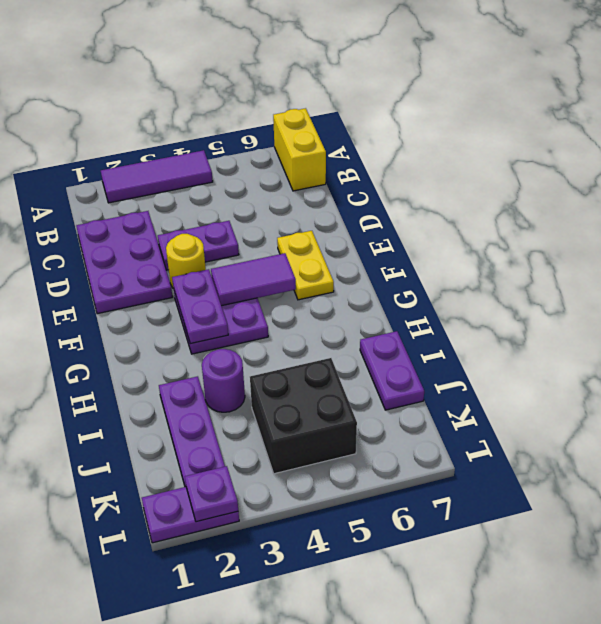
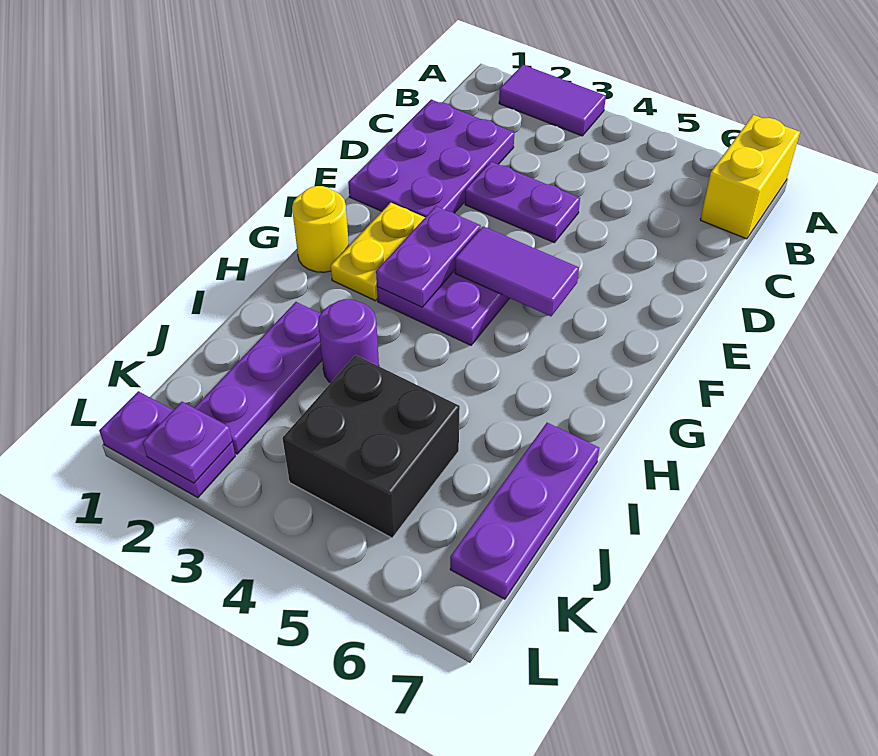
purple tile A2:A4 level 1 -> purple tile A2:A3 level 1
yellow round brick E3 level 1 -> yellow round brick G1 level 1
yellow plate E6:F6 level 1 -> yellow plate F2:G2 level 1
purple plate I7:J7 level 1 -> purple plate I7:K7 level 1

